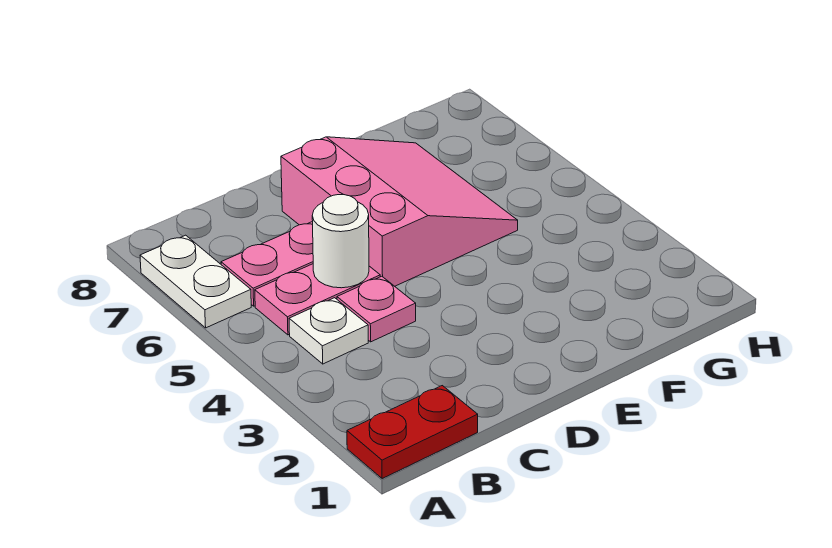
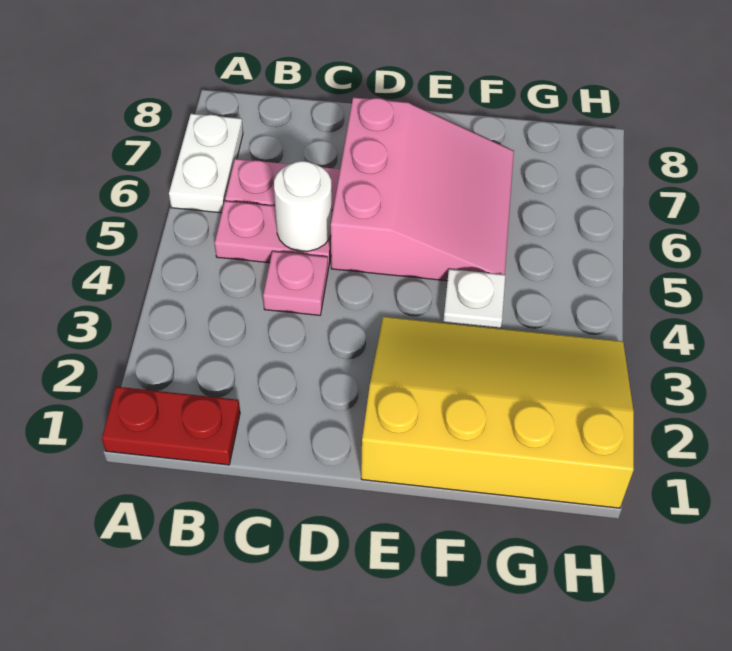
white plate B4 level 1 -> white plate F4 level 1
none -> yellow slope E1:H3 level 1 top 1

